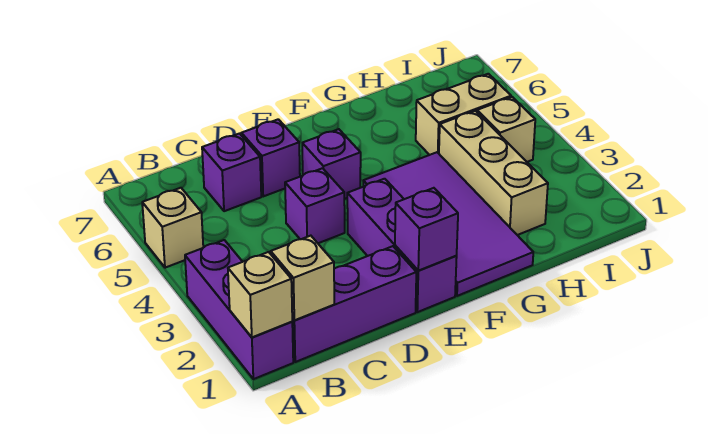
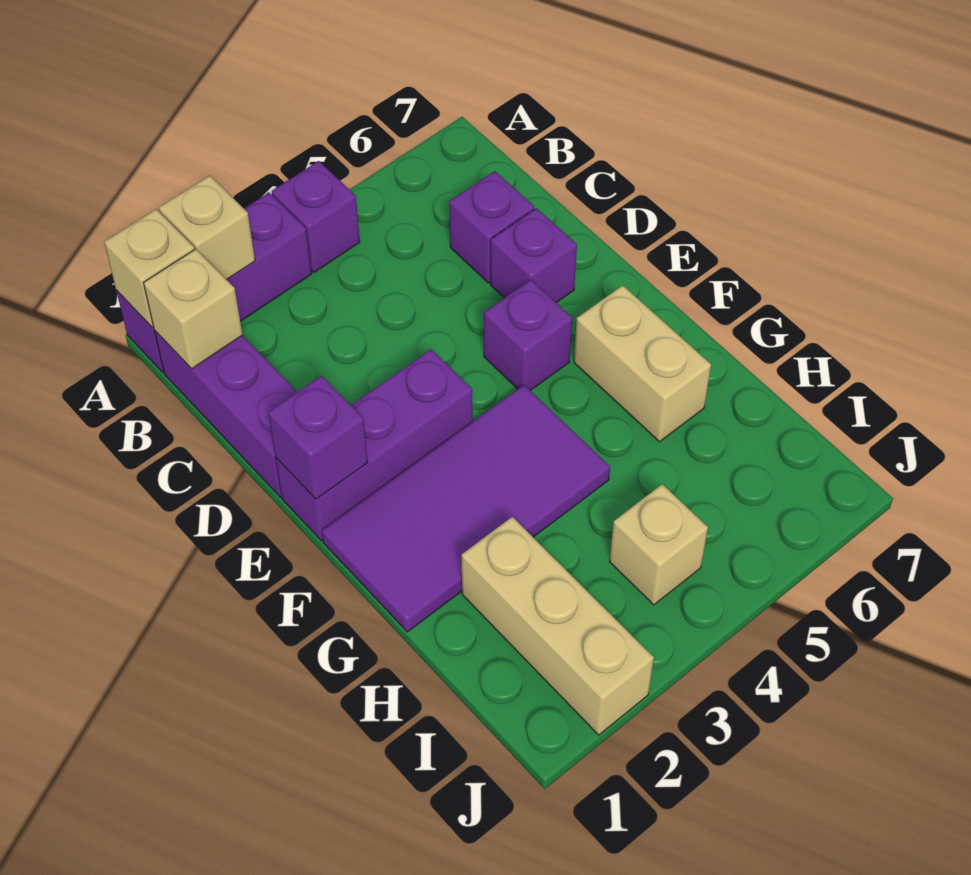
tan brick A5 level 1 -> tan brick A2 level 2
purple brick D4 level 1 -> purple brick A4 level 1
tan brick H2:H4 level 1 -> tan brick H2:J2 level 1
tan brick H5:I5 level 1 -> tan brick F6:G6 level 1

